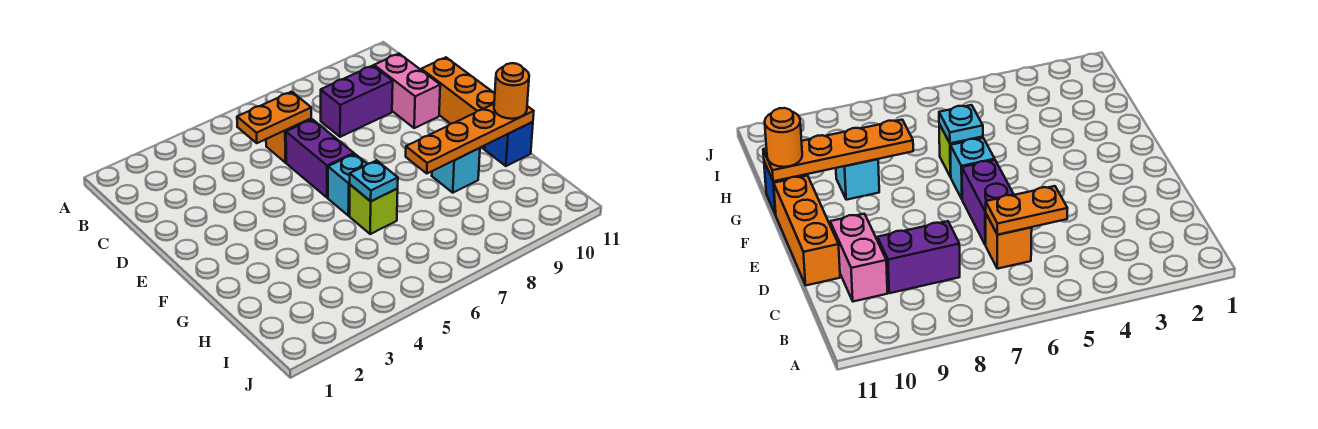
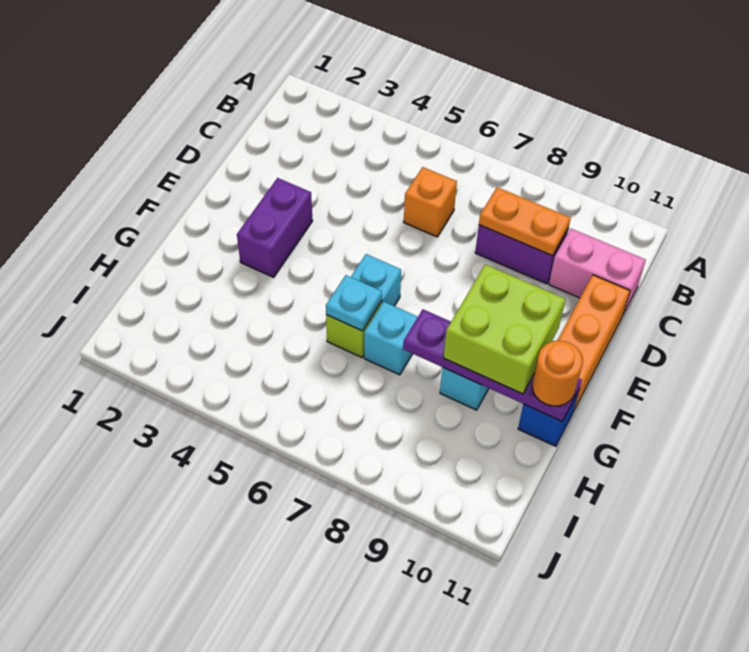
orange plate C5:C6 level 2 -> orange plate C8:C9 level 2
pink brick C10:D10 level 1 -> pink brick C10:C11 level 1
purple brick D6:E6 level 1 -> purple brick E3:F3 level 1
none -> lime brick F9:G10 level 3
none -> cyan brick G7 level 1
orange plate G8:G11 level 2 -> purple plate G8:G11 level 2

